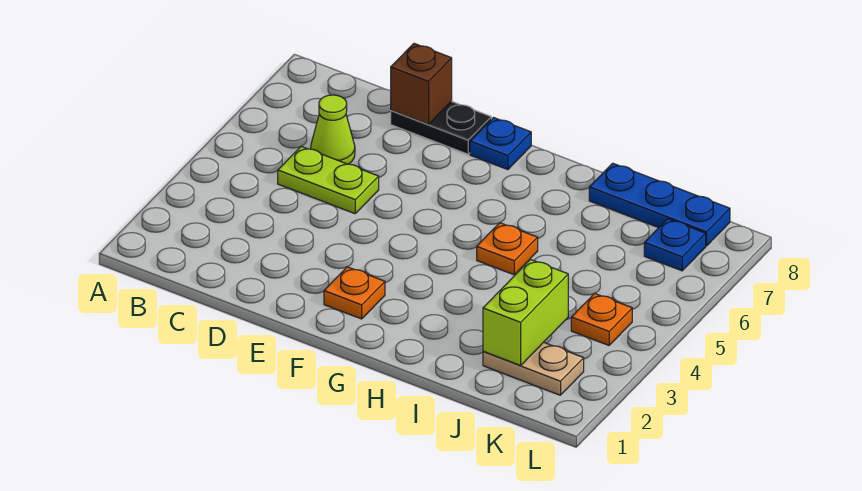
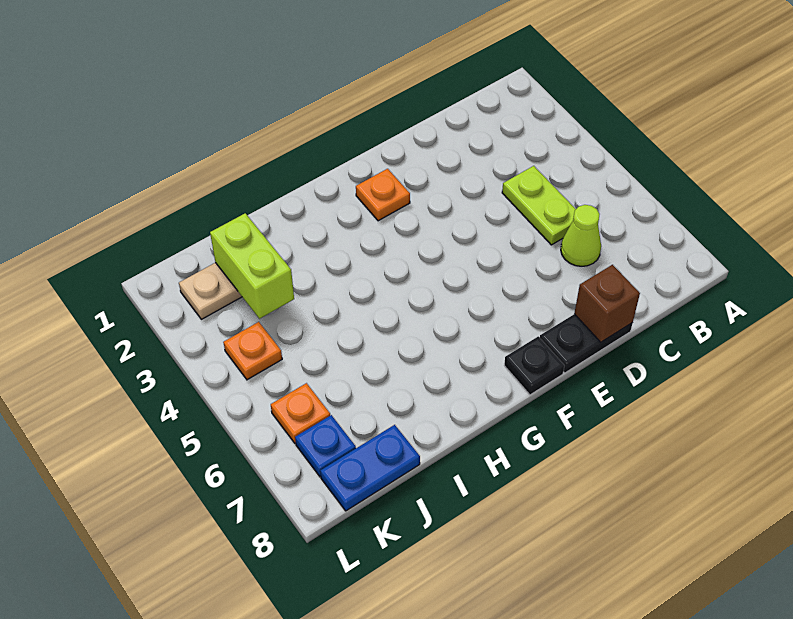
lime plate C5:D5 level 1 -> lime plate C4:C5 level 1
blue plate F8 level 1 -> black plate F8 level 1
orange plate H5 level 1 -> orange plate K6 level 1
blue plate I8:K8 level 1 -> blue plate J8:K8 level 1

